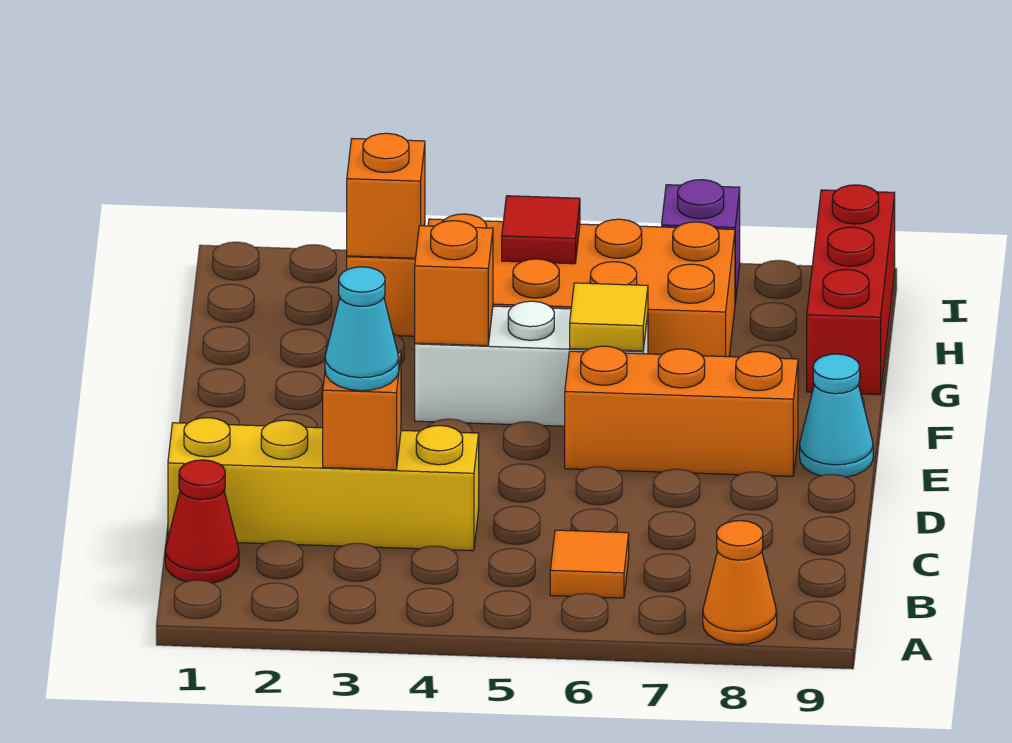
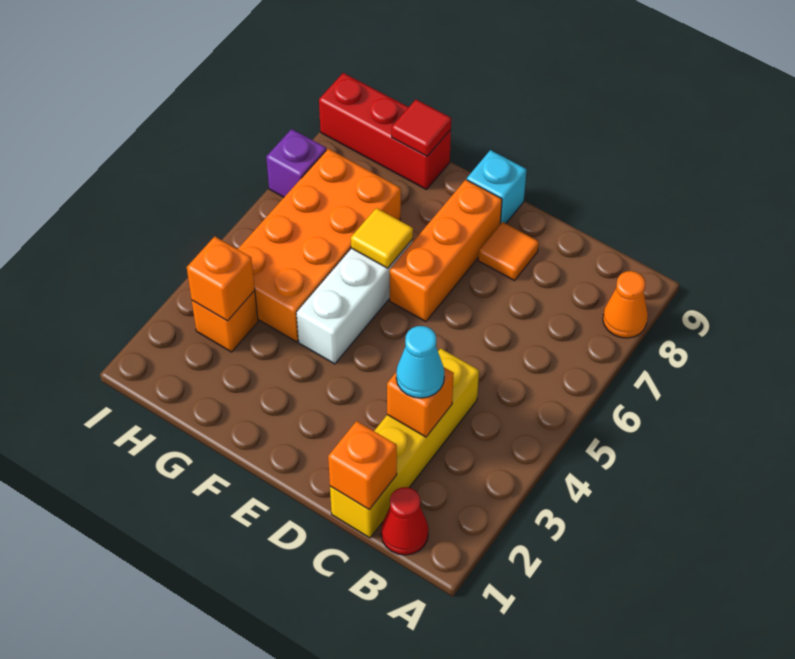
orange tile B6 level 1 -> orange tile D8 level 1
cyan cone E9 level 1 -> cyan brick E9 level 1
orange brick F4 level 2 -> orange brick C1 level 2
red tile H5 level 2 -> red tile G9 level 2

